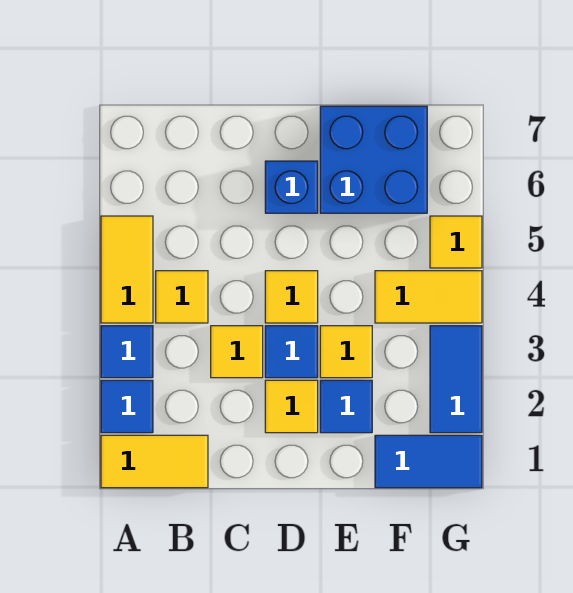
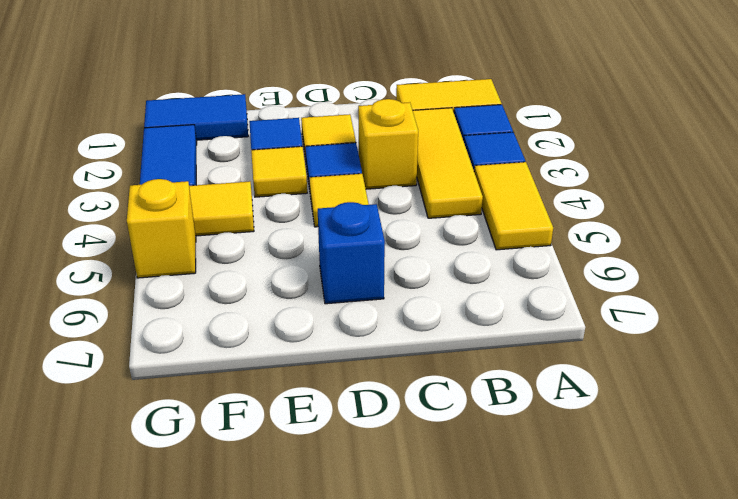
yellow tile B4 level 1 -> yellow tile B2:B4 level 1
yellow tile C3 level 1 -> yellow brick C3 level 1
blue brick E6:F7 level 1 -> none
yellow tile G5 level 1 -> yellow brick G5 level 1

